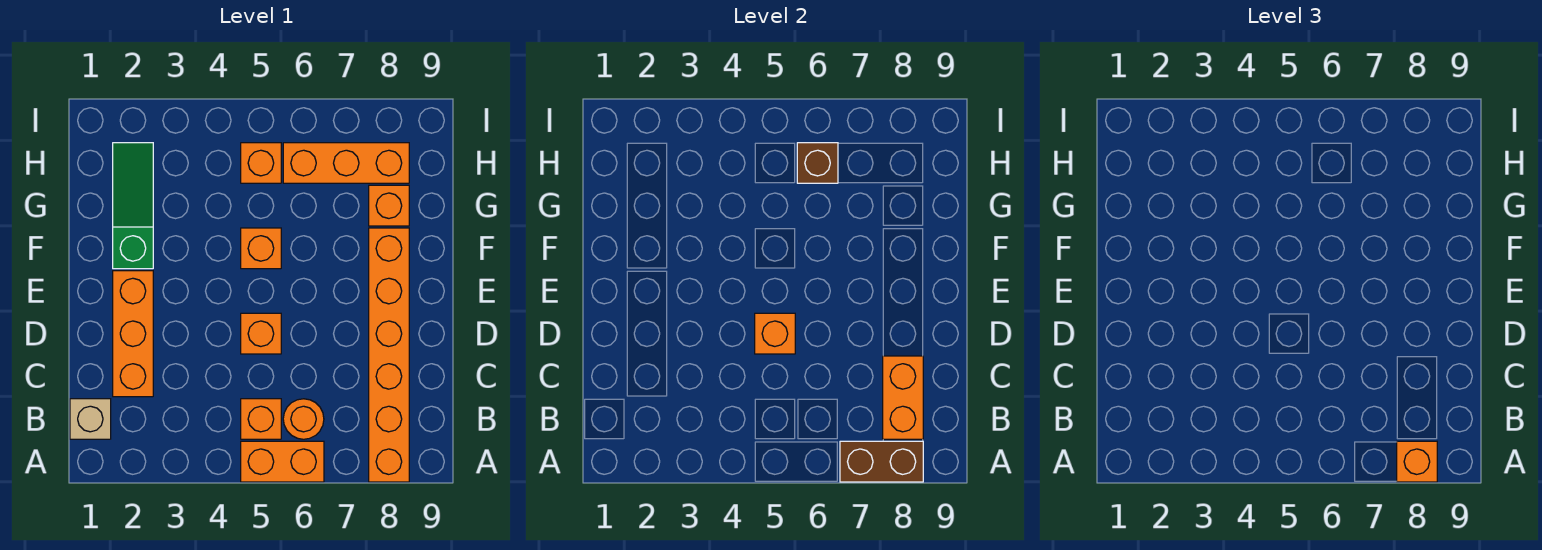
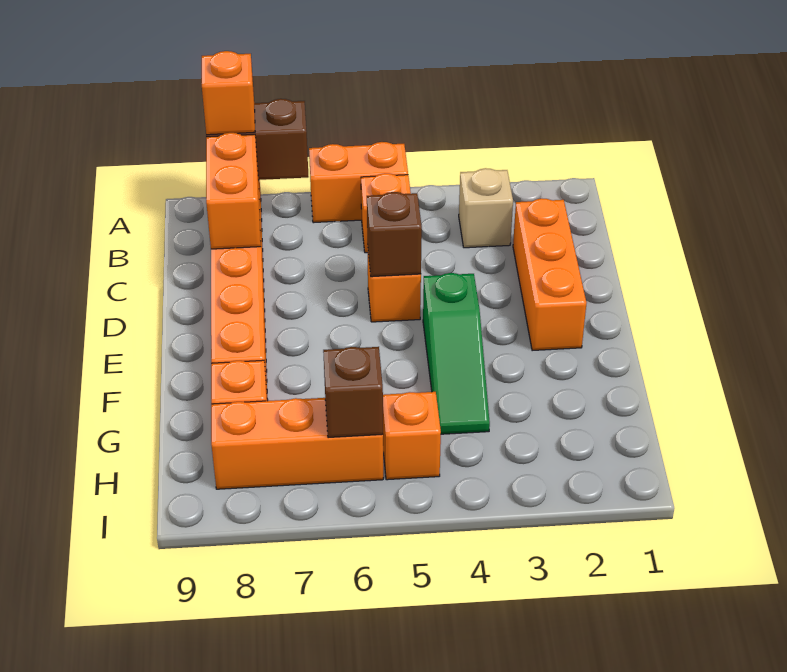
tan brick B1 level 1 -> tan brick B3 level 1
orange round brick B6 level 1 -> none
orange brick D5 level 2 -> brown brick D5 level 2
green slope F2:H2 level 1 top F -> green slope E4:G4 level 1 top E
orange brick F5 level 1 -> none

